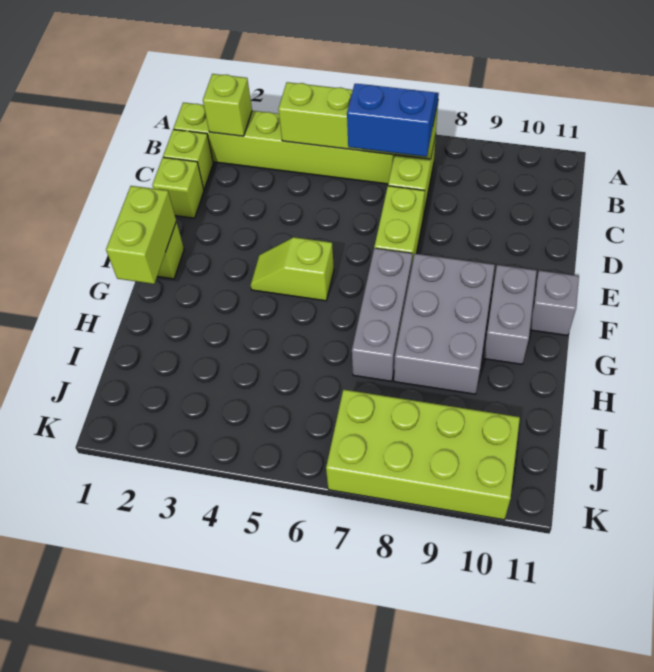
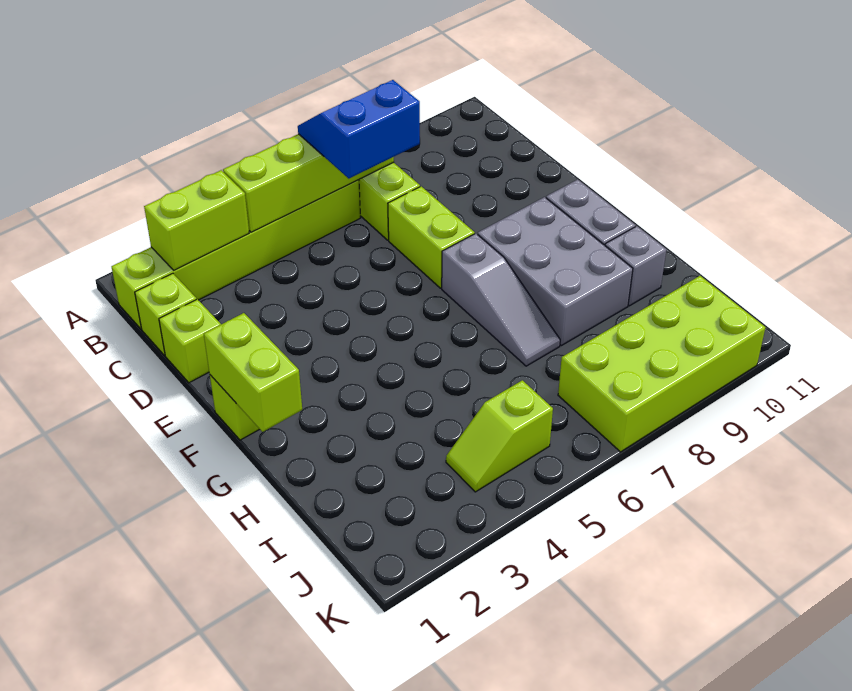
lime brick B2 level 2 -> lime brick B2:B3 level 2
lime slope F4:F5 level 1 top 5 -> lime slope J4:J5 level 1 top 5
grey brick F7:H7 level 1 -> grey slope F7:H7 level 1 top F
grey brick F11 level 1 -> grey brick H10 level 1

